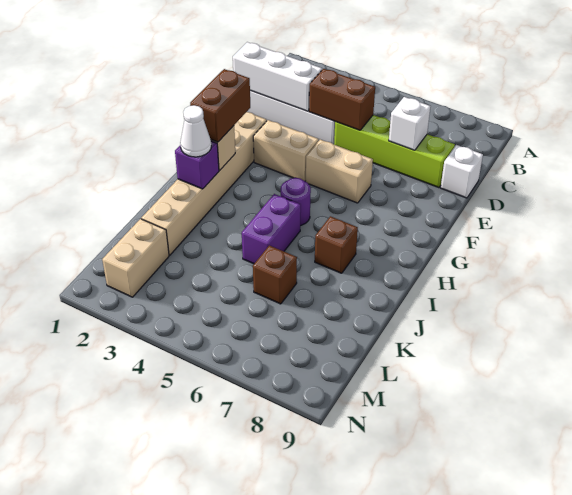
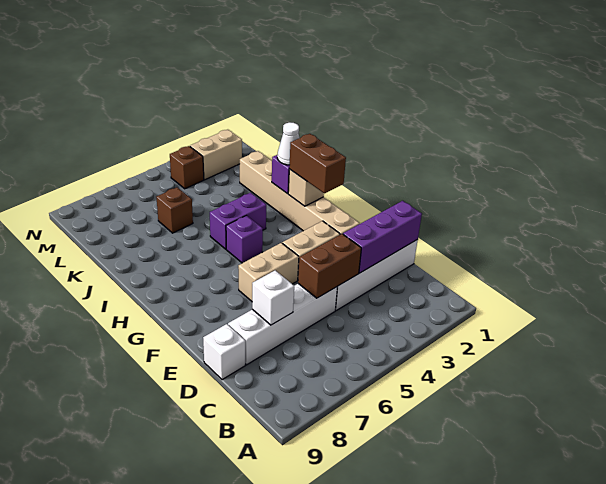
white brick D1:D3 level 2 -> purple brick D1:D3 level 2
lime brick D5:D8 level 1 -> white brick D5:D8 level 1
purple round brick H5 level 1 -> purple brick H5 level 1
purple brick I5:J5 level 1 -> purple brick I4:I5 level 1
brown brick I7 level 1 -> brown brick M4 level 1
tan brick L2:M2 level 1 -> tan brick M2:M3 level 1

